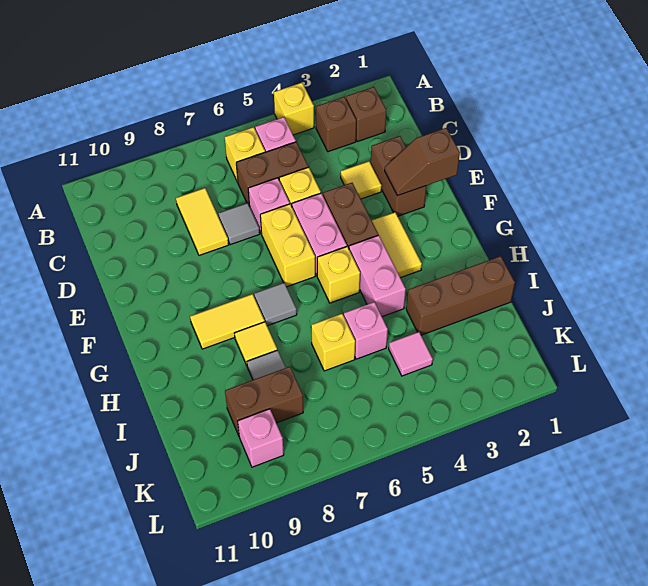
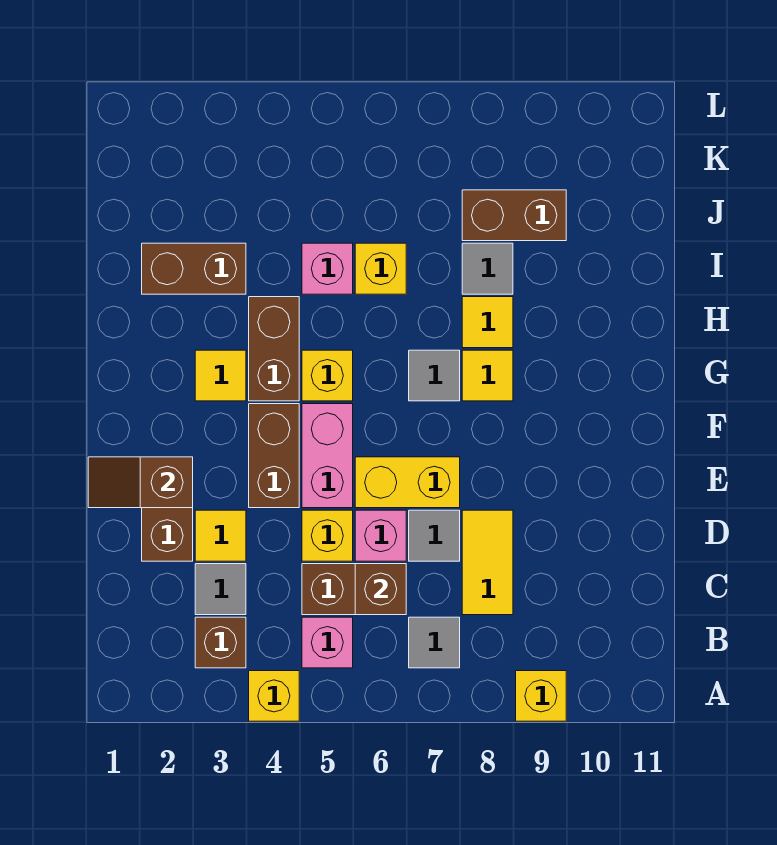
brown brick B2 level 1 -> brown brick C6 level 2
yellow brick B6 level 1 -> yellow brick A9 level 1
none -> grey tile B7 level 1
none -> grey tile C3 level 1
brown slope E1:E2 level 2 top 1 -> brown slope E1:E2 level 2 top 2
yellow brick E6:F6 level 1 -> yellow brick E6:E7 level 1
yellow tile F3:G3 level 1 -> yellow tile G3 level 1
pink brick G4:H4 level 1 -> brown brick G4:H4 level 1
yellow tile G8:G9 level 1 -> yellow tile G8 level 1
brown brick I1:I3 level 1 -> brown brick I2:I3 level 1
pink tile J4 level 1 -> none
pink brick K9 level 1 -> none

